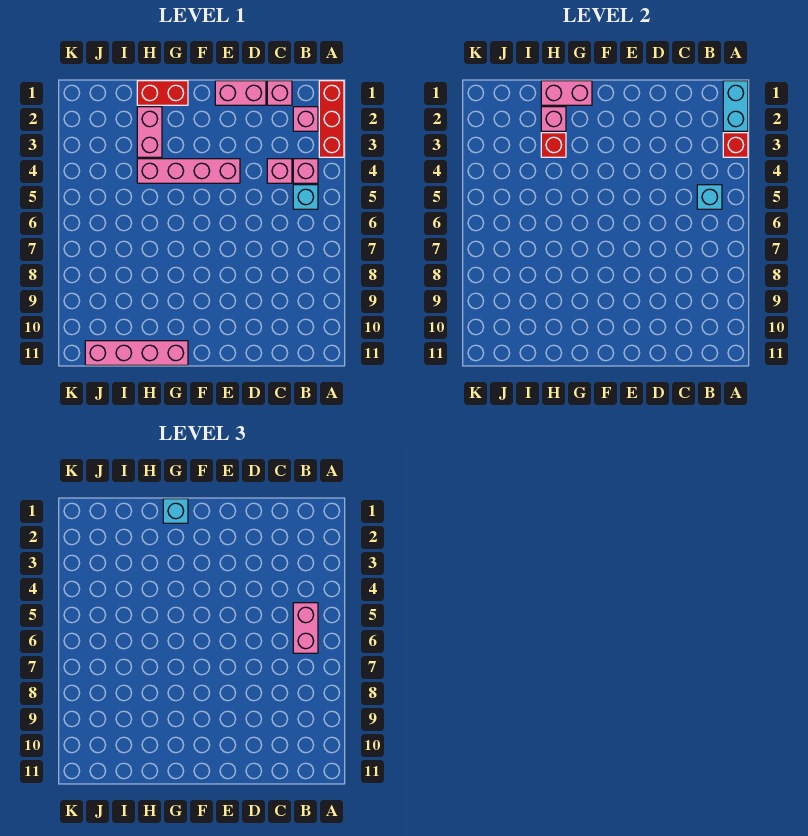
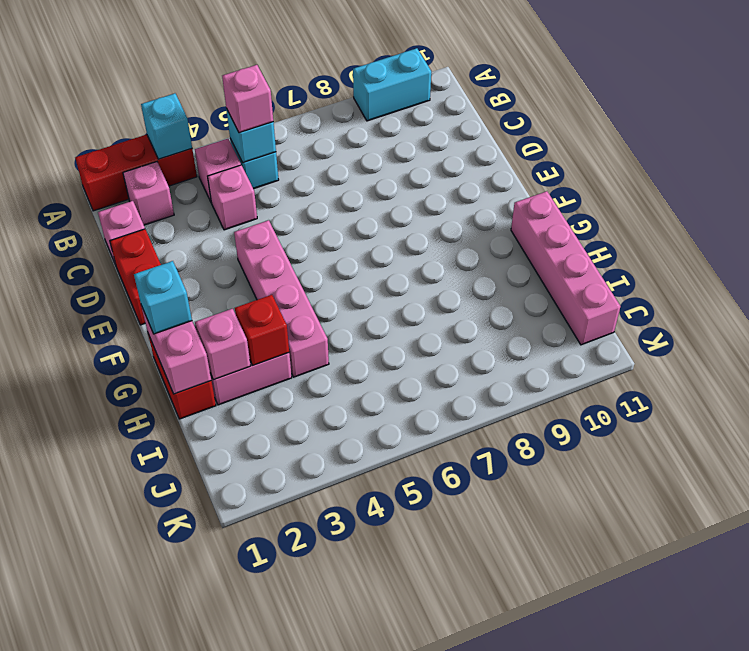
cyan brick A1:A2 level 2 -> cyan brick A9:A10 level 1
red brick A3 level 2 -> cyan brick A3 level 2
pink brick B5:B6 level 3 -> pink brick B5 level 3
pink brick D1:E1 level 1 -> red brick D1:E1 level 1

